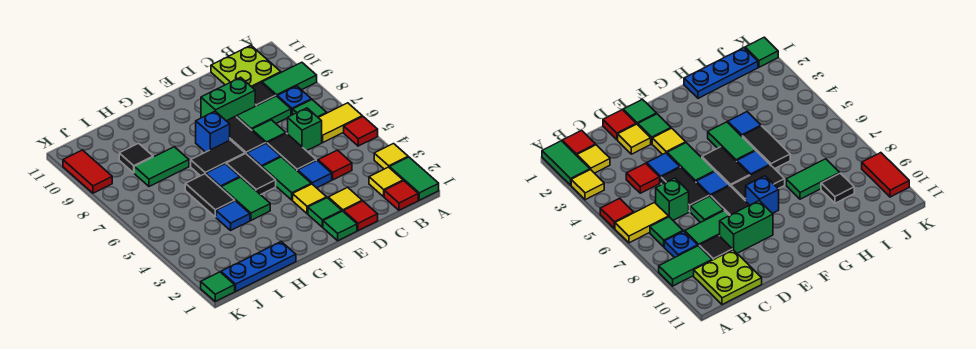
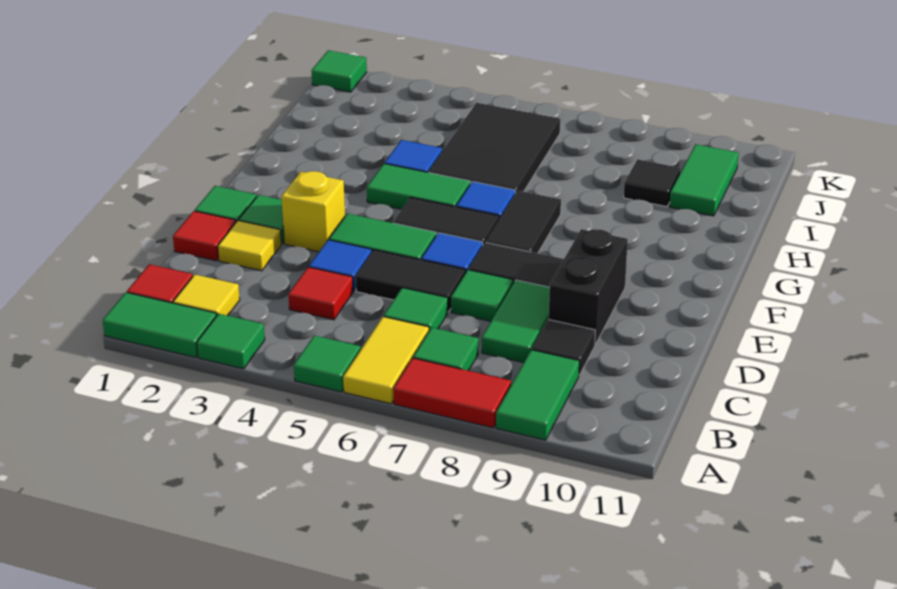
yellow tile A3 level 1 -> green tile A3 level 1
red tile A5 level 1 -> green tile A5 level 1
blue plate B8 level 1 -> none
lime plate B10:C11 level 1 -> none
green brick C6 level 1 -> green tile C6 level 1
green brick D9:E9 level 1 -> black brick D9:E9 level 1
yellow tile E3 level 1 -> yellow brick E3 level 1
blue brick F8 level 1 -> none
blue plate H1:J1 level 1 -> none
black tile H5:H6 level 1 -> black tile H5:J6 level 1
green tile H8:I8 level 1 -> green tile I10:J10 level 1
red tile K9:K10 level 1 -> red tile A7:A8 level 1

